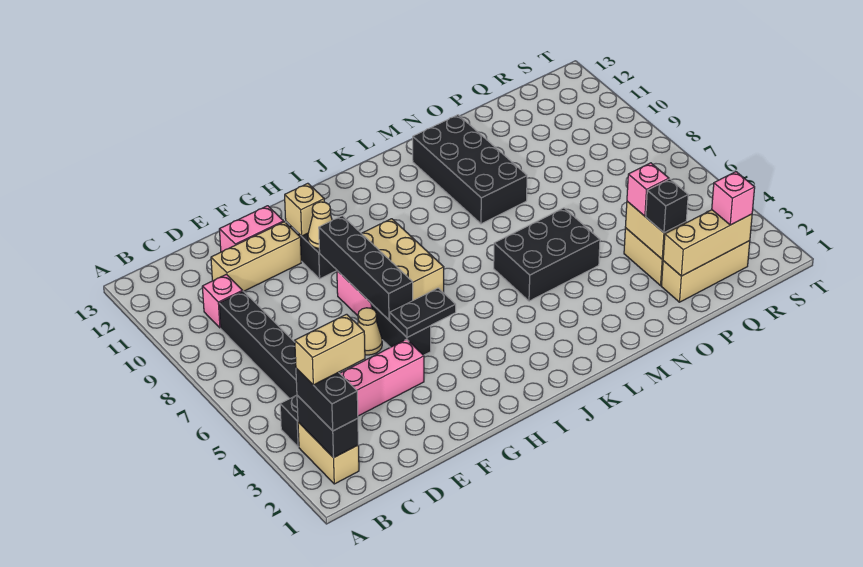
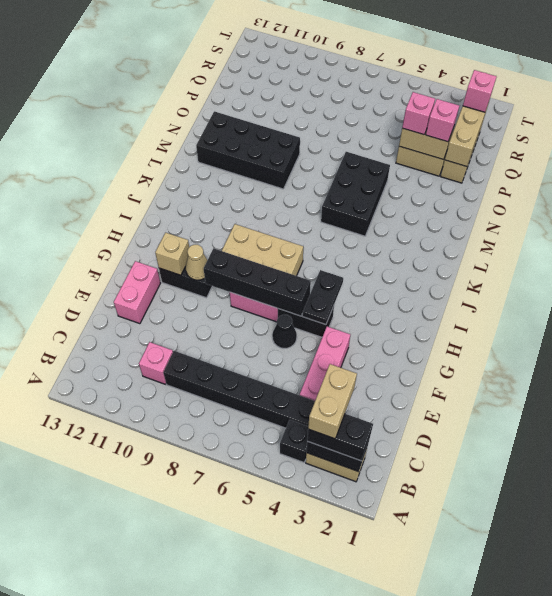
tan brick D11:F11 level 1 -> none
tan cone F6 level 1 -> black cone F6 level 1
black brick P3 level 3 -> pink brick P3 level 3

